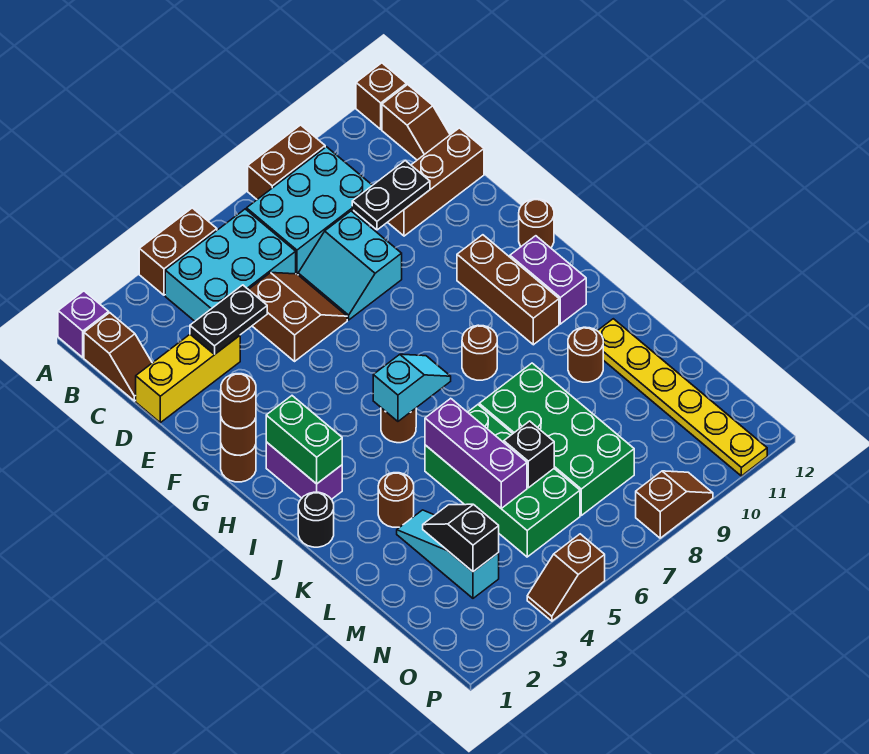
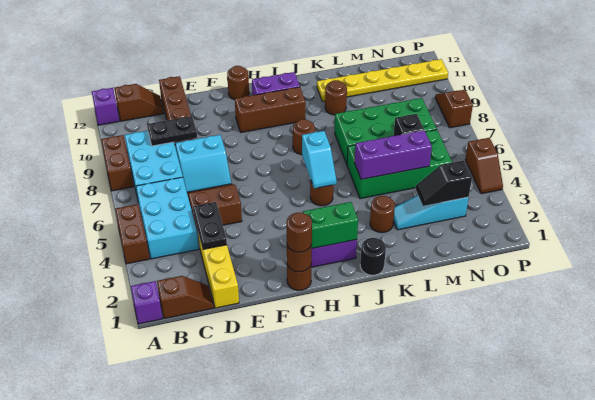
brown brick A12 level 1 -> purple brick A12 level 1
black plate D9:D10 level 2 -> black plate C9:D9 level 2
cyan slope I5:I6 level 2 top 5 -> cyan slope I5:I6 level 2 top 6

